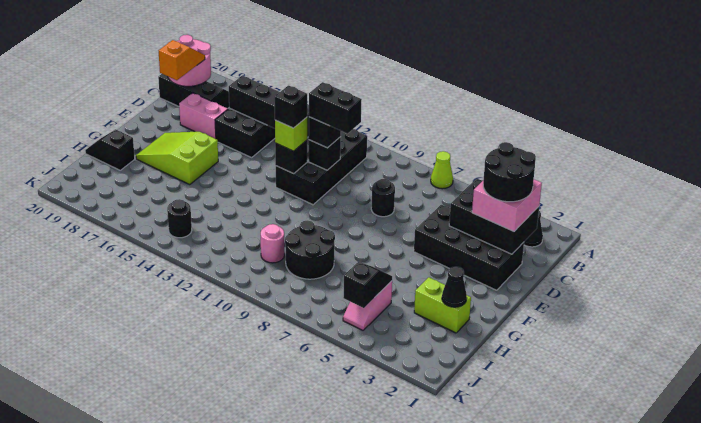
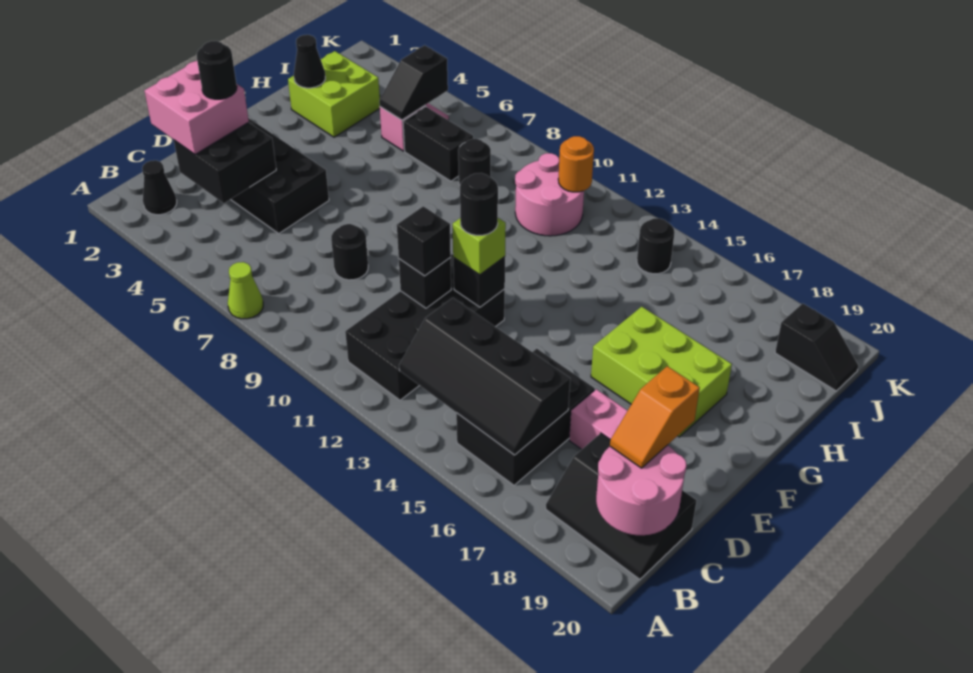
black brick C2:D4 level 2 -> black brick C3:D4 level 2
black round brick C2:D3 level 4 -> black round brick D3 level 4
black brick D10:D11 level 4 -> black brick I6:I7 level 1
black brick E12 level 4 -> black round brick E12 level 4
lime slope F16:G18 level 1 top 16 -> lime brick F16:G18 level 1
lime brick H2:H3 level 1 -> lime brick H2:I3 level 1
black round brick H8:I9 level 1 -> black round brick I8 level 1
black slope H19:H20 level 1 top 19 -> black slope J19:J20 level 1 top 19
pink round brick I10 level 1 -> pink round brick I10:J11 level 1
none -> orange round brick J11 level 2

